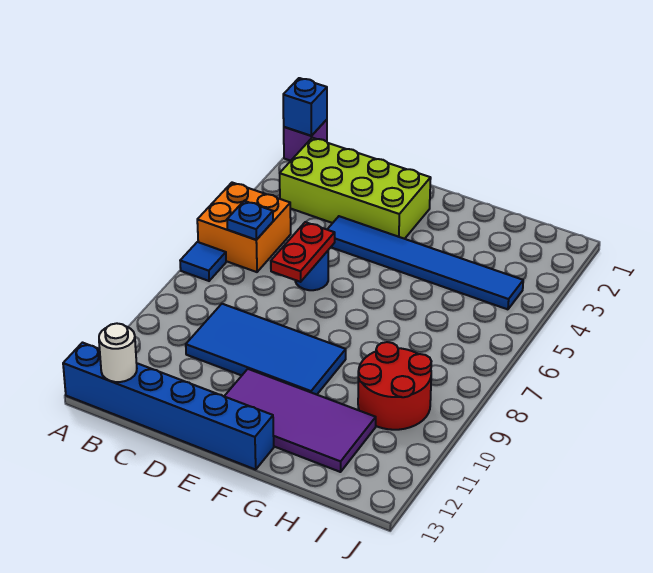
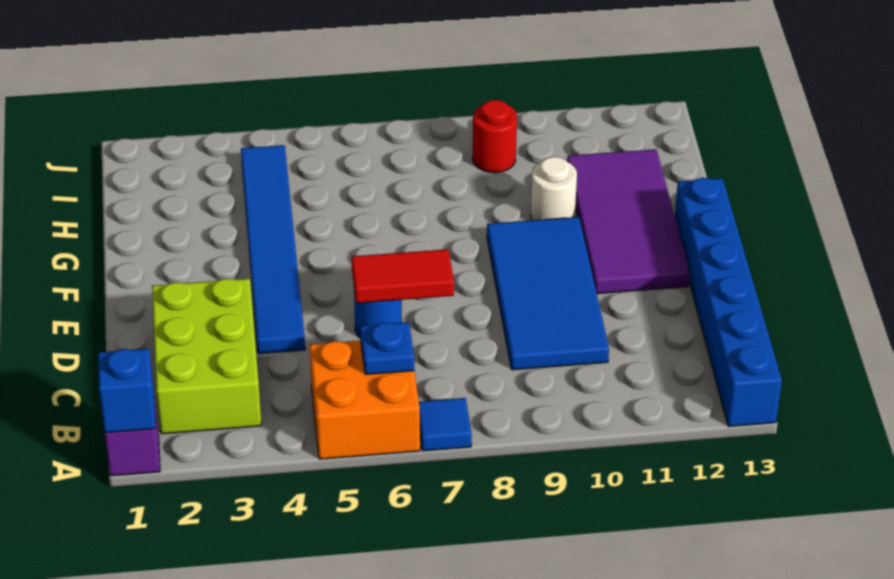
lime brick B2:E3 level 1 -> lime brick B2:D3 level 1
white round brick B13 level 2 -> white round brick G10 level 1
red plate D6:D7 level 2 -> red tile D6:D7 level 2
red round brick H9:I10 level 1 -> red round brick I9 level 1

